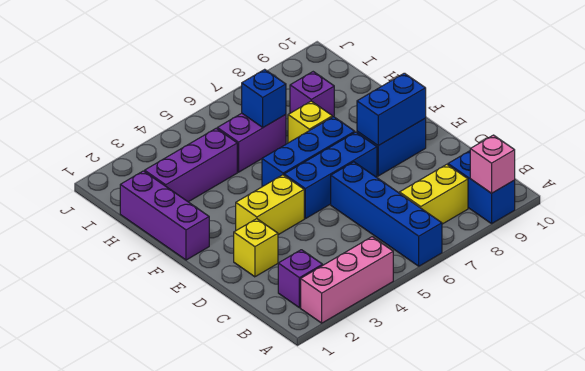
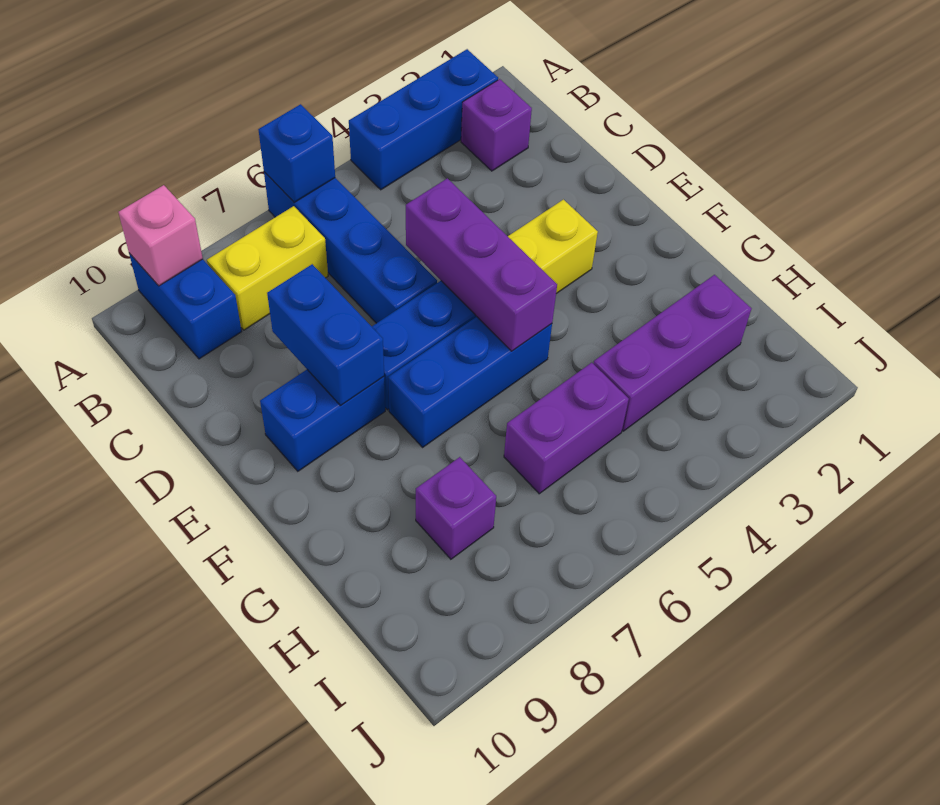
pink brick A2:A4 level 1 -> blue brick A2:A4 level 1
yellow brick D2 level 1 -> none
blue brick E8:E9 level 2 -> blue brick D8:E8 level 2
purple brick F1:H1 level 1 -> purple brick D5:F5 level 2
yellow brick G7 level 1 -> none
blue brick H6 level 2 -> blue brick A6 level 2

